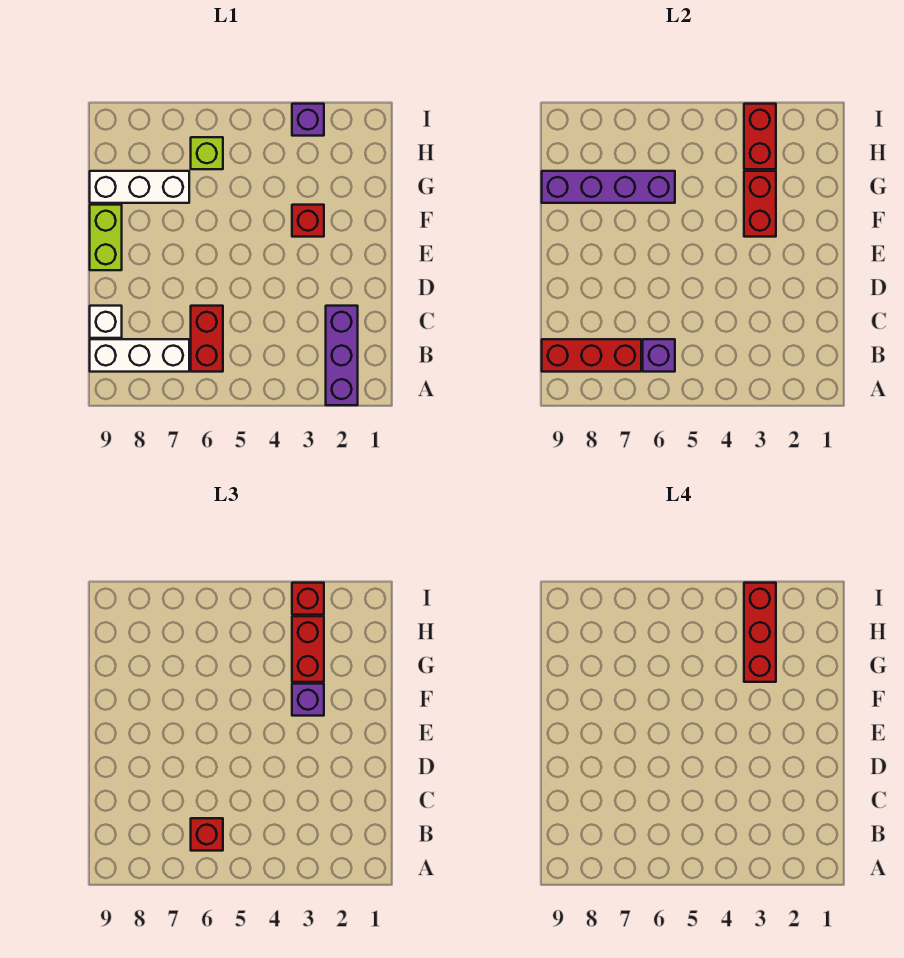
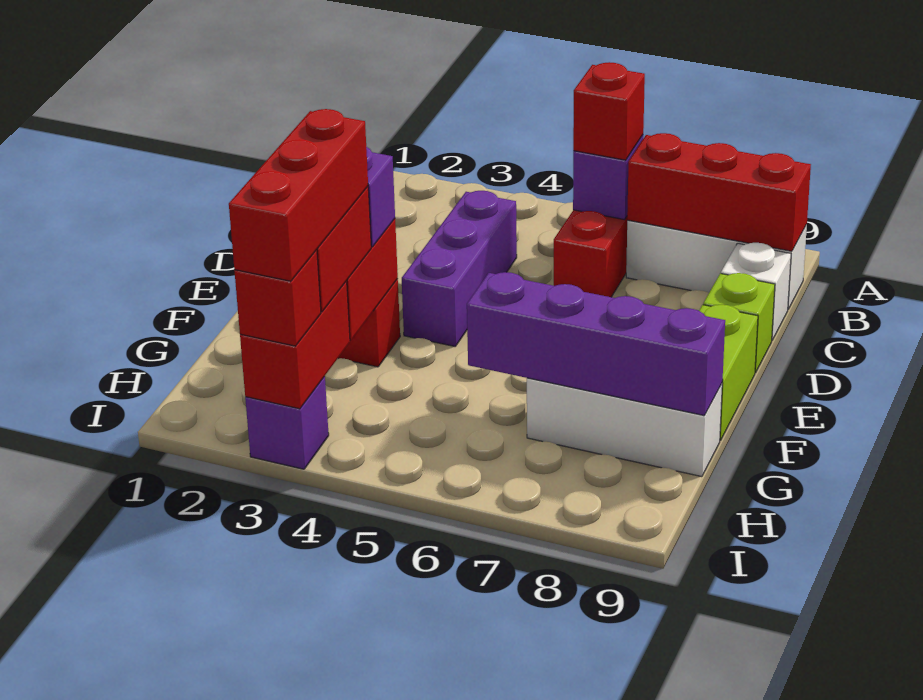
purple brick A2:C2 level 1 -> purple brick C4:E4 level 1
lime brick H6 level 1 -> lime brick D9 level 1

